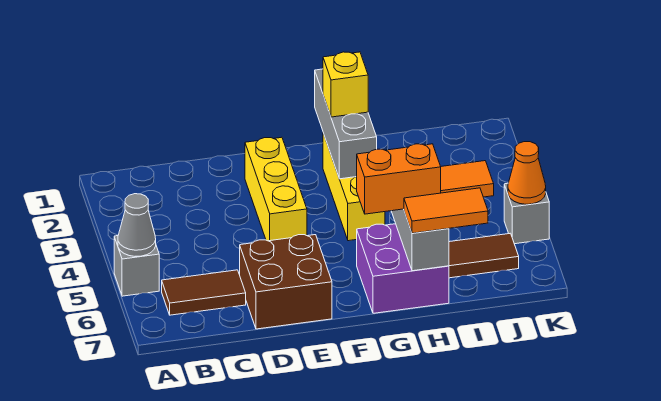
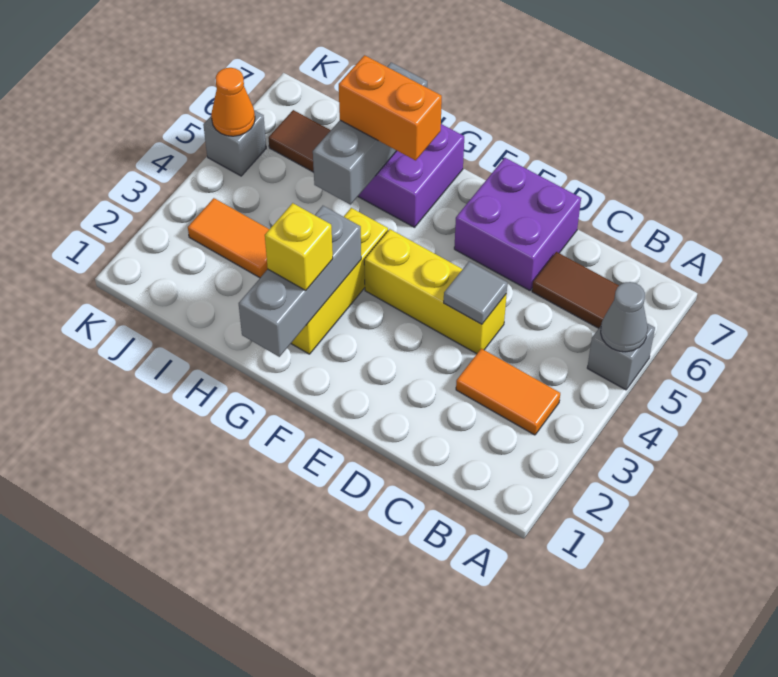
none -> grey tile D4 level 2
brown brick D6:E7 level 1 -> purple brick D6:E7 level 1
yellow brick E2:E4 level 1 -> yellow brick D4:F4 level 1
orange tile H7:I7 level 3 -> orange tile B3:C3 level 1

